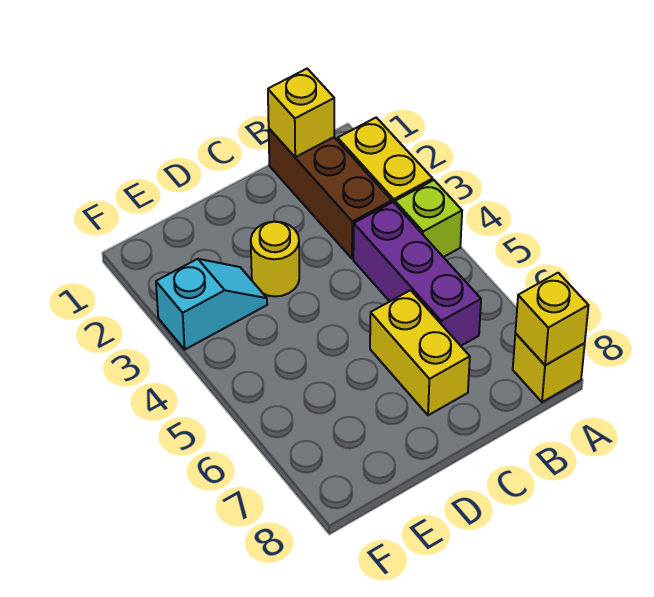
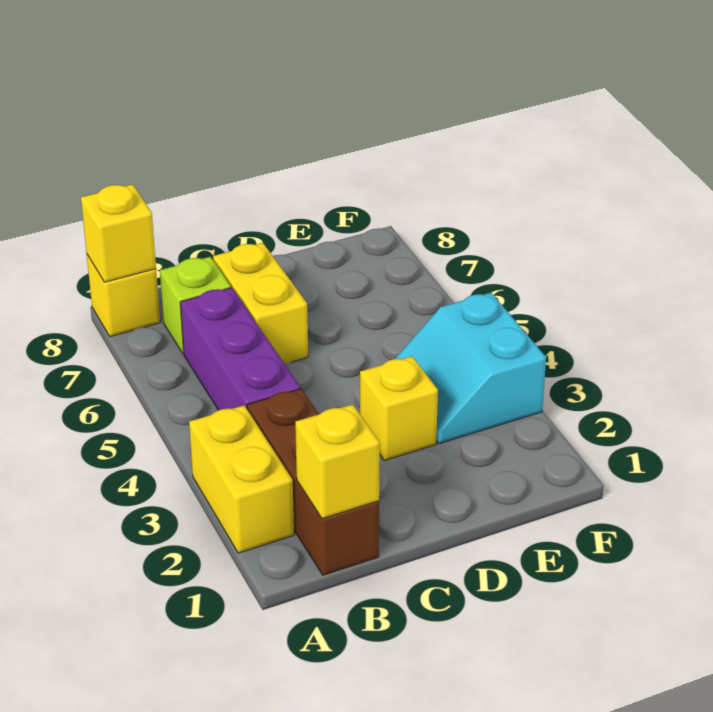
lime brick A4 level 1 -> lime brick B7 level 1
yellow round brick D3 level 1 -> yellow brick D3 level 1
cyan slope E3:F3 level 1 top F -> cyan slope E3:F4 level 1 top F

